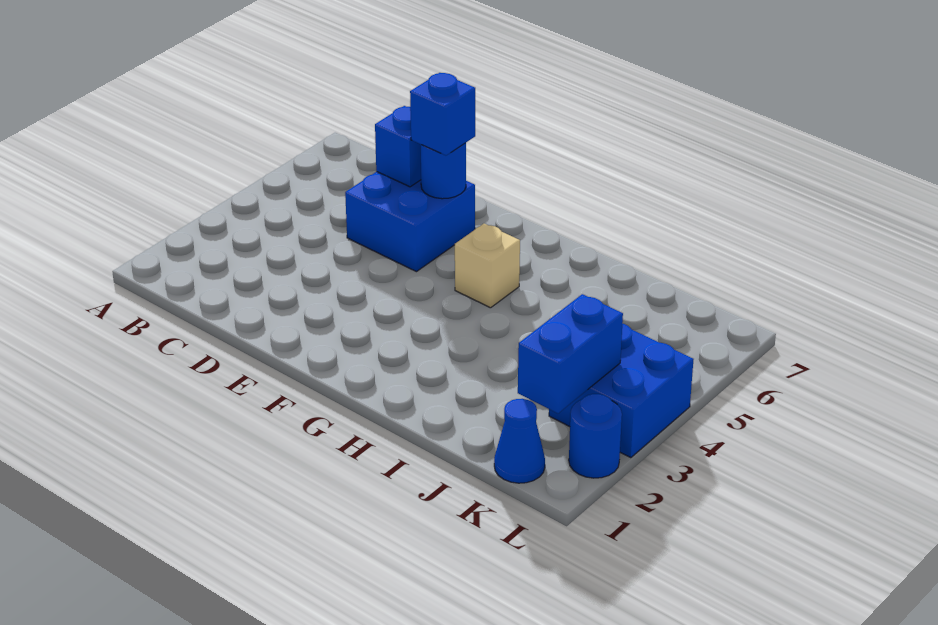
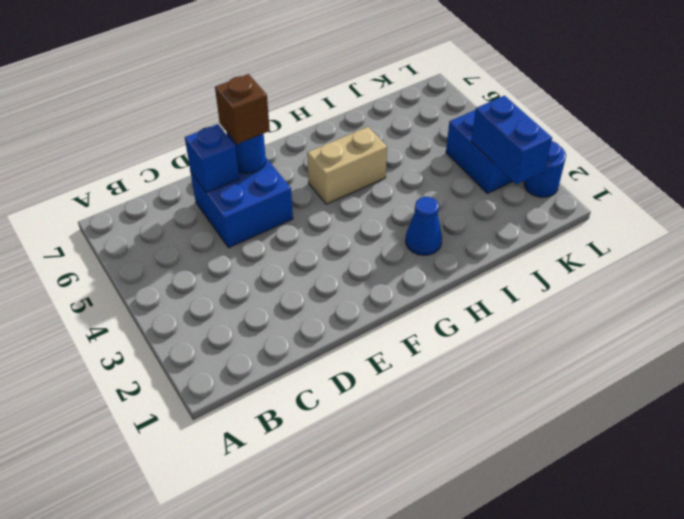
blue brick E6 level 3 -> brown brick E6 level 3
tan brick G5 level 1 -> tan brick G5:H5 level 1
blue cone K1 level 1 -> blue cone H2 level 1

